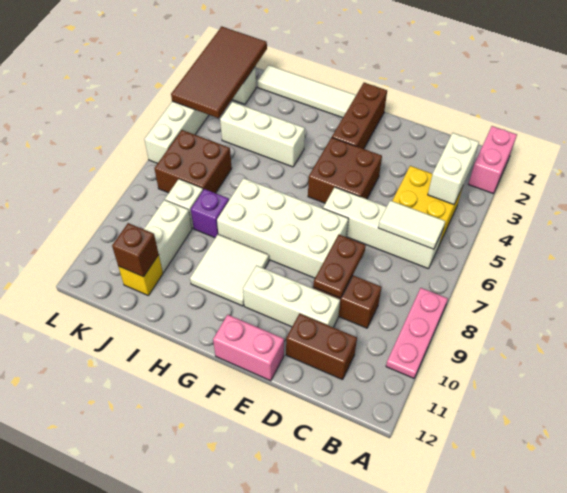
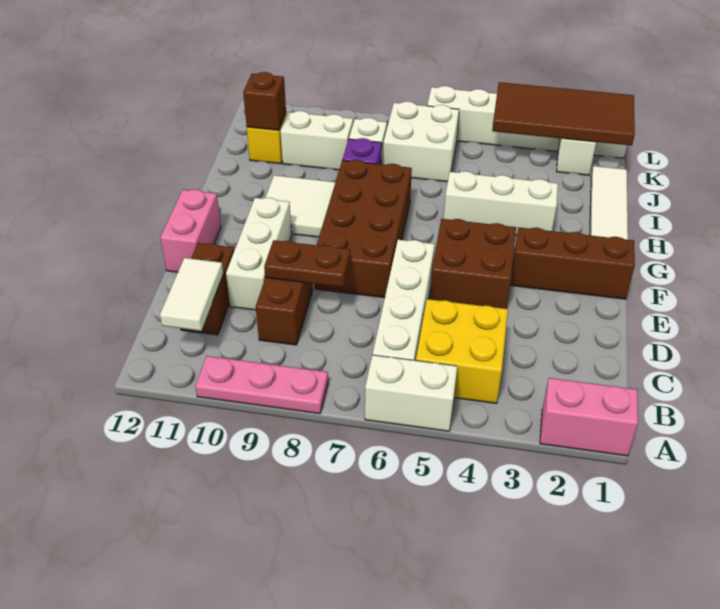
white brick B3:B4 level 2 -> white brick A5:A6 level 1
white tile B6:C6 level 2 -> white tile B11:C11 level 2
white brick E7:H8 level 1 -> brown brick E7:H8 level 1
white brick H4:J4 level 1 -> white brick H3:H5 level 1
brown brick J6:K7 level 1 -> white brick J6:K7 level 1

